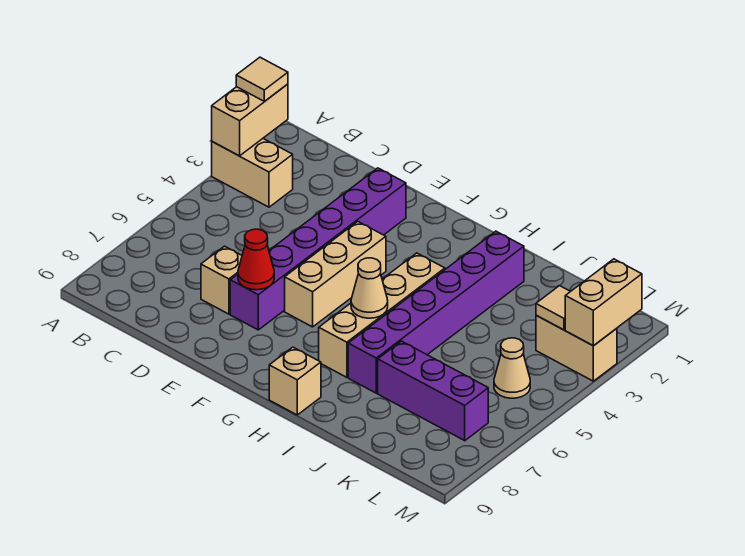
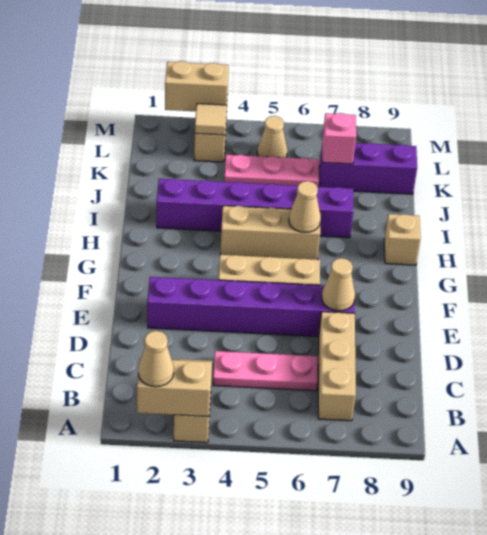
tan tile A2 level 3 -> tan cone A2 level 3
none -> pink plate C4:C6 level 1
tan brick D7 level 1 -> tan brick B7:D7 level 1
red cone E7 level 2 -> tan cone E7 level 2
tan brick H4:H7 level 1 -> tan brick H4:H6 level 1
purple brick J7:L7 level 1 -> purple brick K7:K9 level 1
none -> pink plate K4:K6 level 1
none -> pink brick K7 level 2

